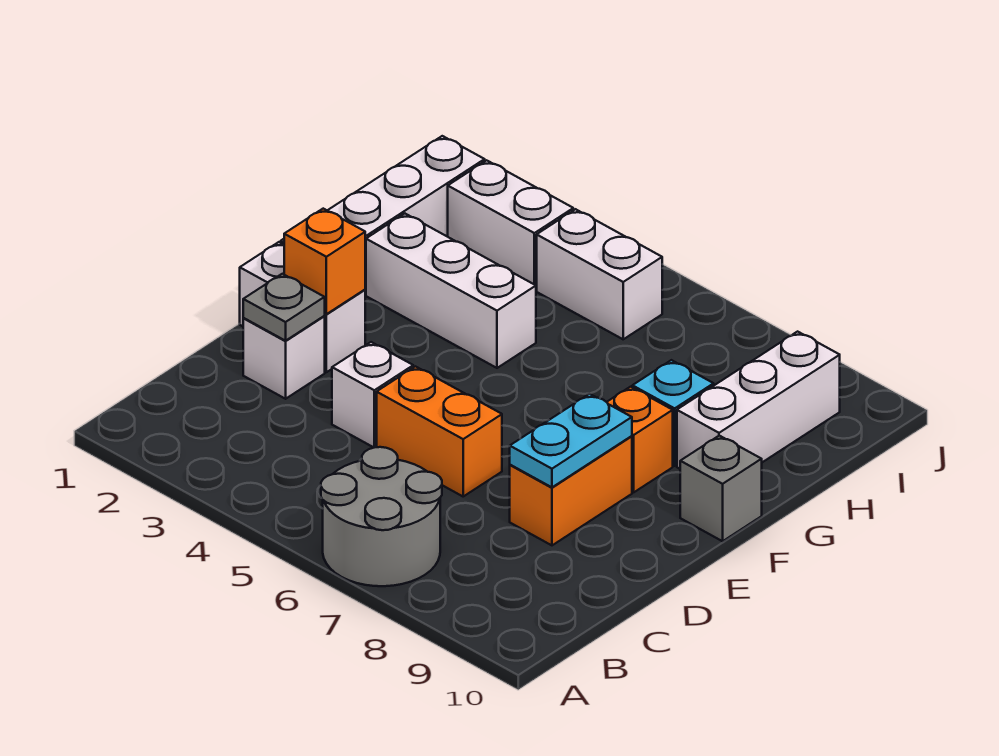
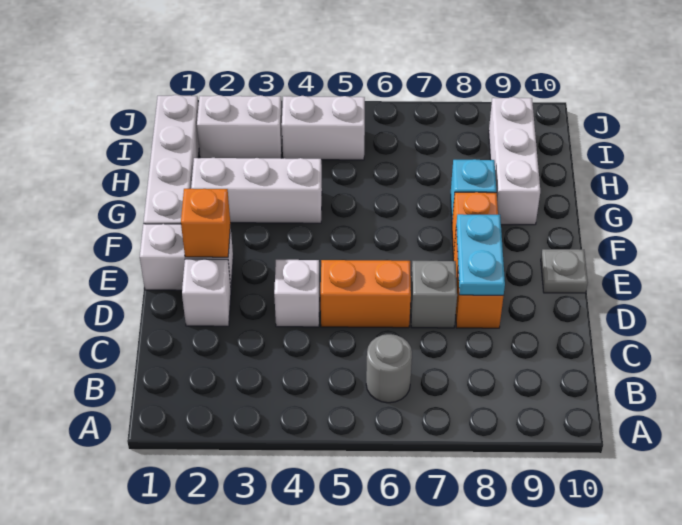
grey round brick A6:B7 level 1 -> grey round brick B6 level 1
grey plate D2 level 2 -> grey plate E10 level 1
grey brick F10 level 1 -> grey brick D7 level 1

